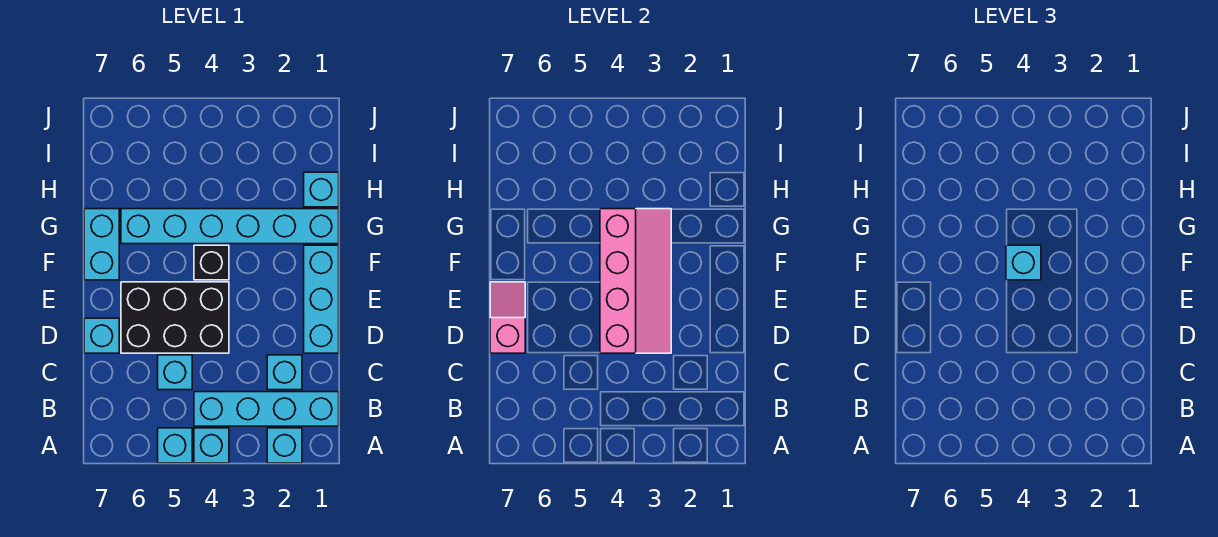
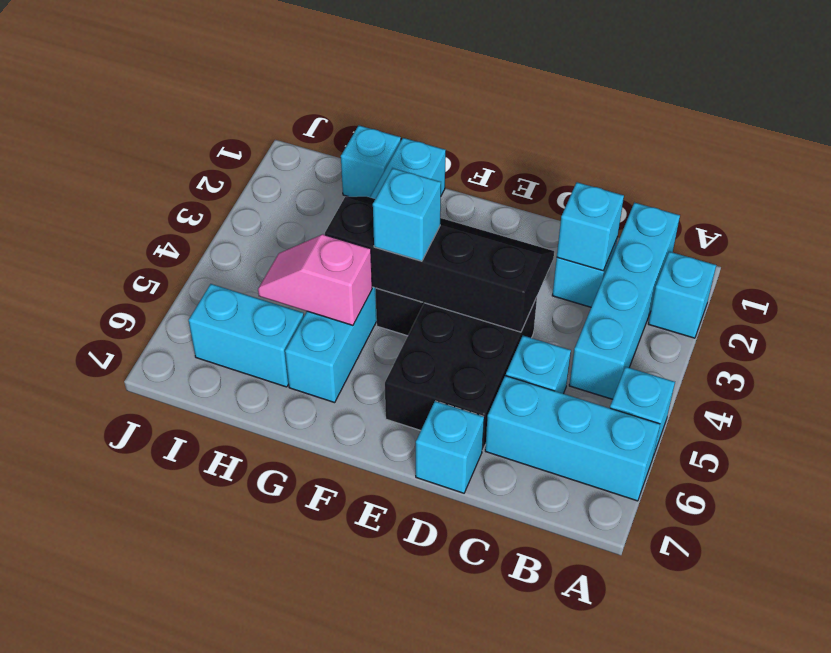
cyan brick A4 level 1 -> cyan brick C2 level 2
cyan brick D1:F1 level 1 -> cyan brick A6:C6 level 1
pink slope D3:G4 level 2 top 4 -> black slope D3:G4 level 2 top 4
pink slope D7:E7 level 2 top D -> pink slope G5:H5 level 2 top G
cyan brick F7:G7 level 1 -> cyan brick H6:I6 level 1

